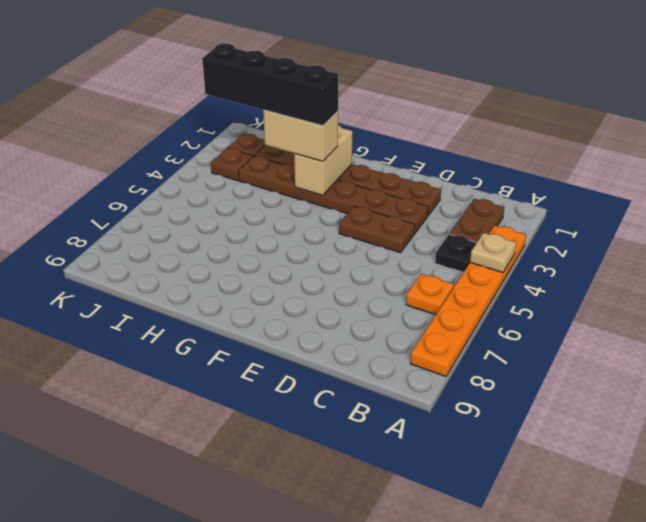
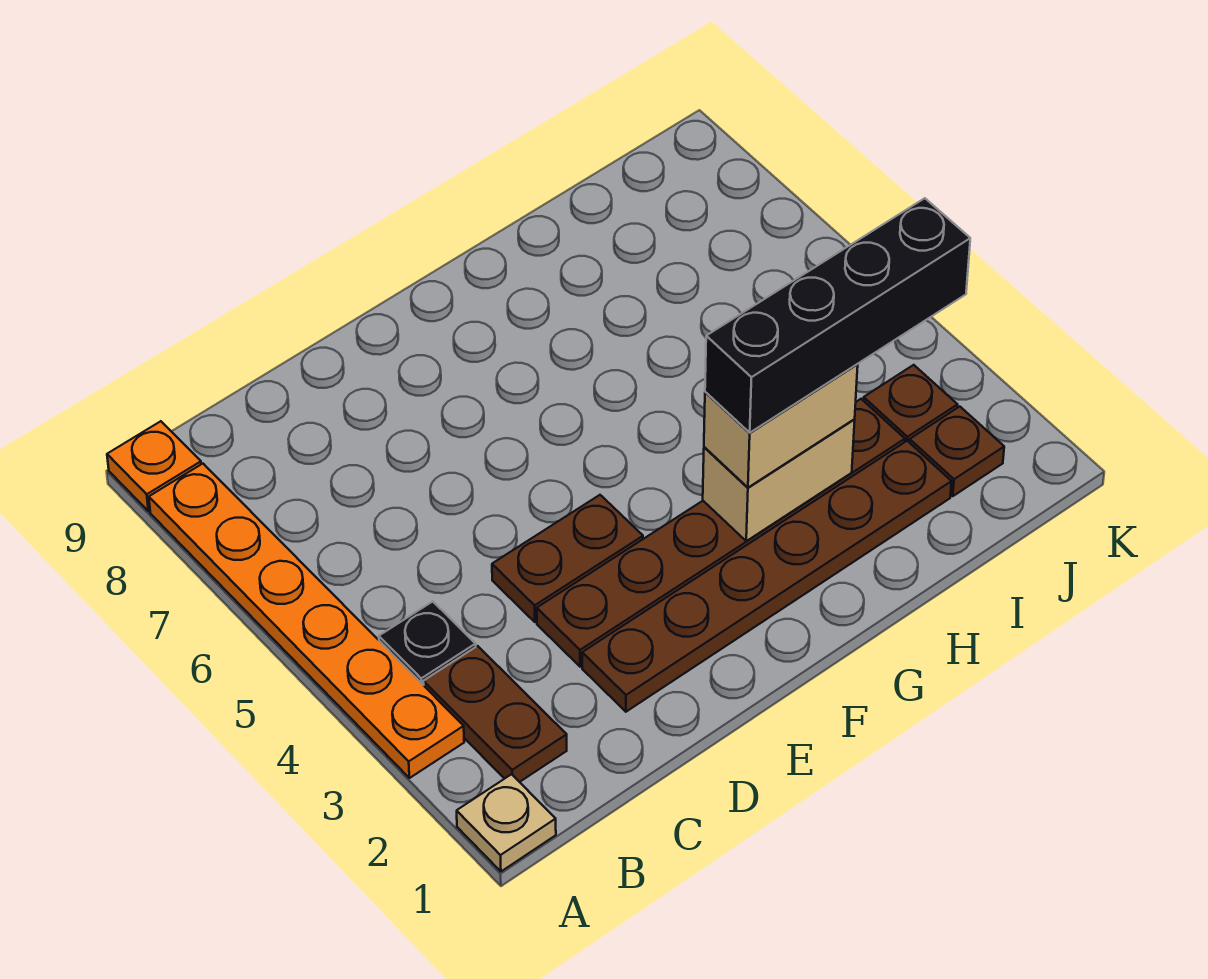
tan plate A4 level 2 -> tan plate A1 level 1
orange plate B6 level 1 -> orange plate A9 level 1
tan brick G2:G3 level 2 -> tan brick G3:H3 level 2

